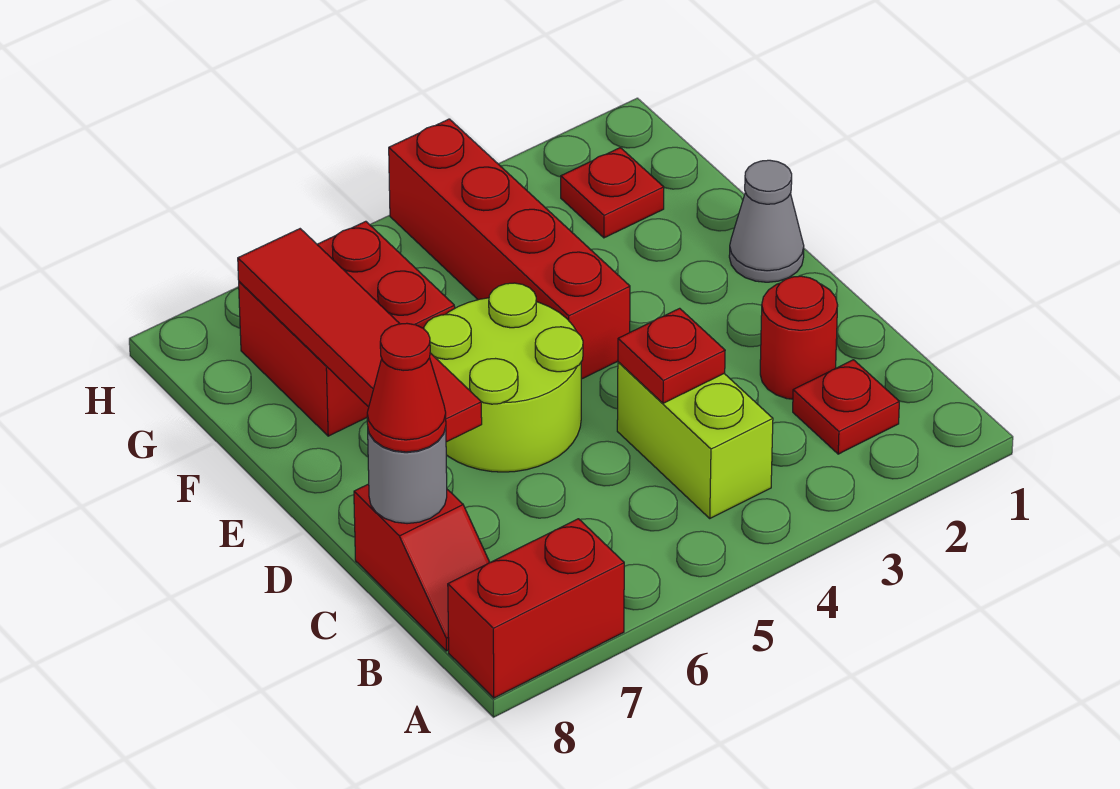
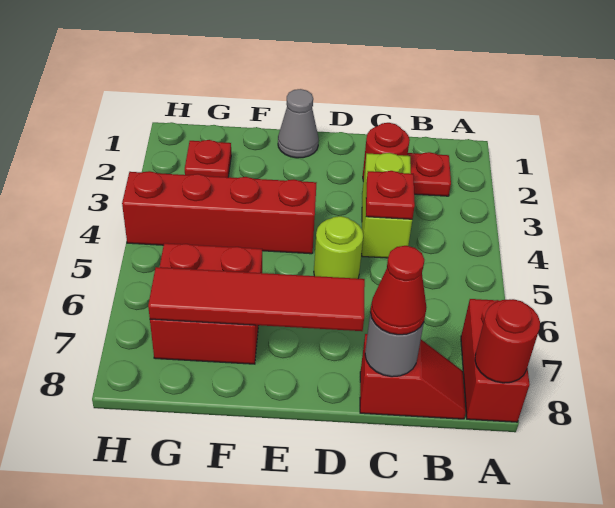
none -> red round brick A8 level 2
lime brick B4:C4 level 1 -> lime brick C3:C4 level 1
lime round brick D5:E6 level 1 -> lime round brick D5 level 1

